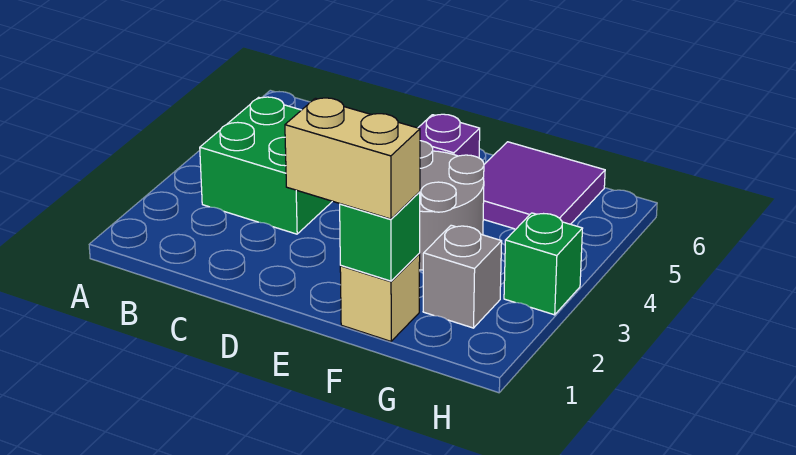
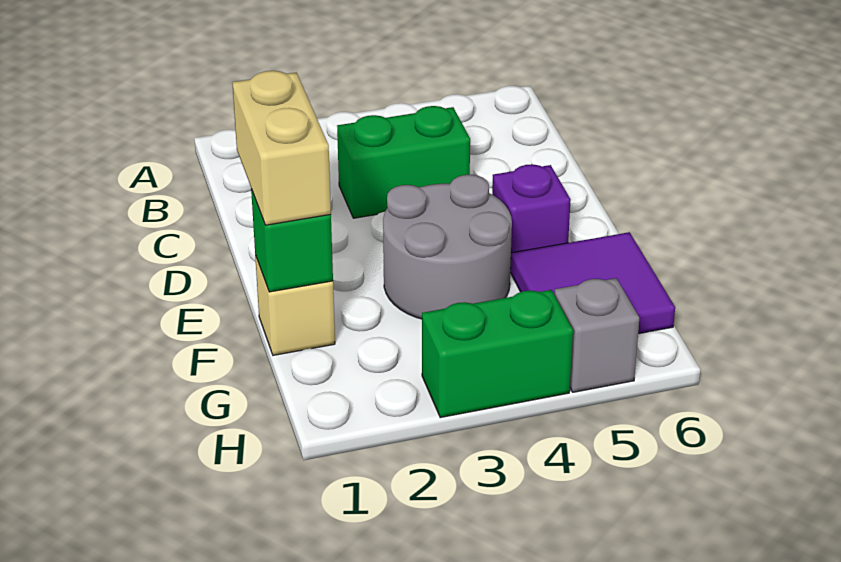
green brick B3:C4 level 1 -> green brick C3:C4 level 1
grey brick G2 level 1 -> grey brick H5 level 1
green brick H3 level 1 -> green brick H3:H4 level 1

